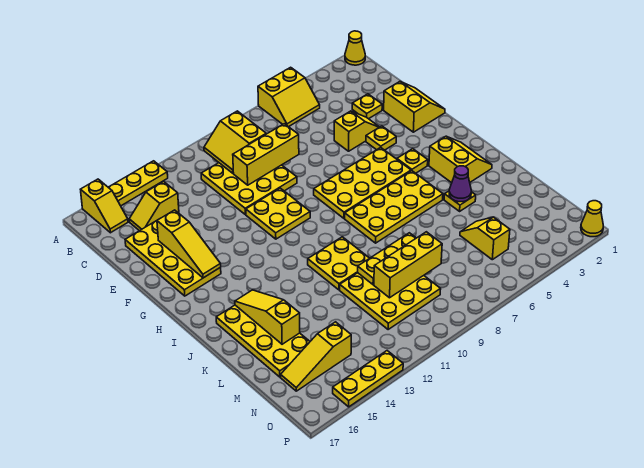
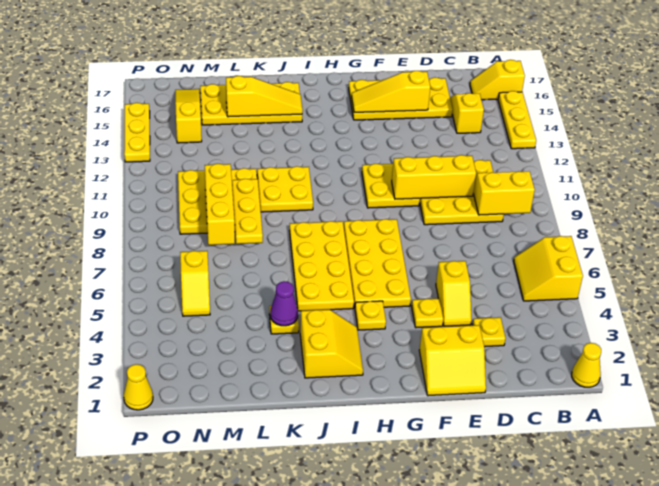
yellow brick D8:D10 level 2 -> yellow brick D10:F10 level 2
yellow slope I2:J3 level 1 top 3 -> yellow slope I2:J3 level 1 top J
yellow slope M5:N5 level 1 top N -> yellow slope N5:N6 level 1 top 6

